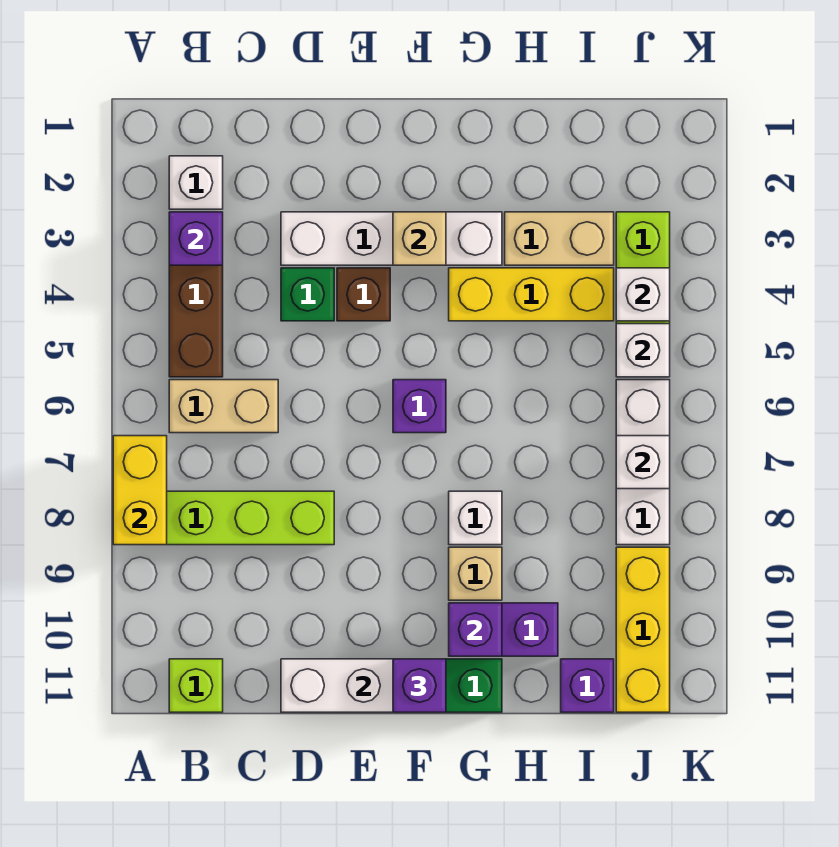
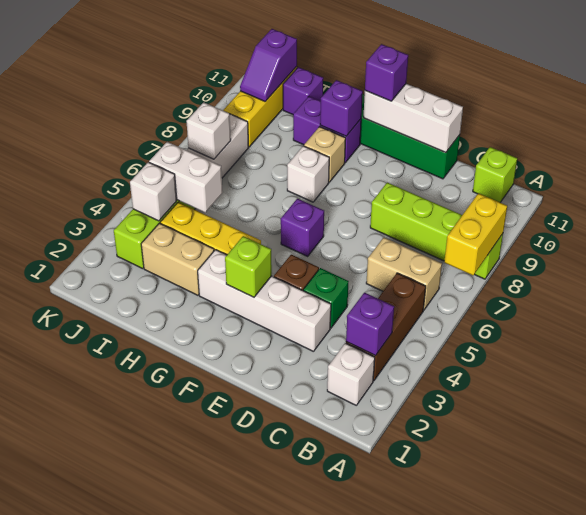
tan brick F3 level 2 -> lime brick F3 level 2
white brick J5 level 2 -> white brick I5:J5 level 2
none -> purple slope J10:J11 level 2 top 11

